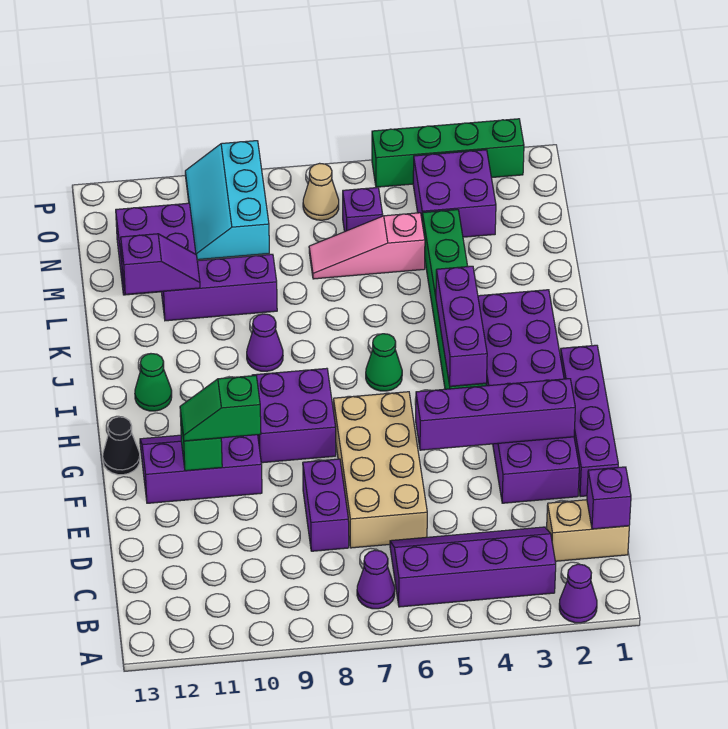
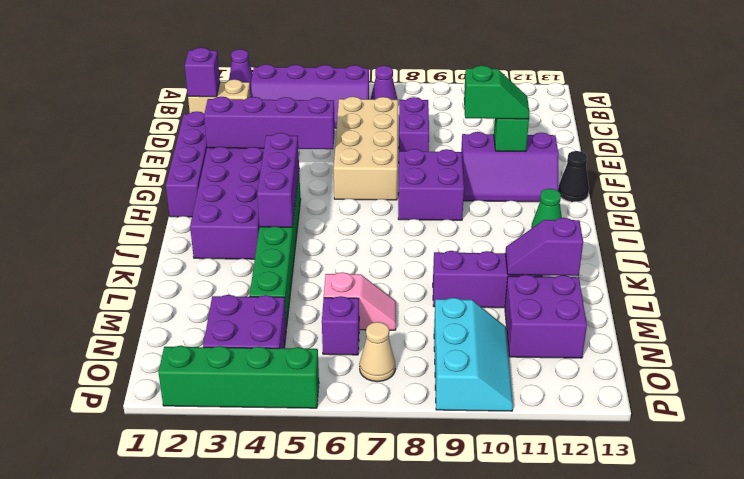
green cone I6 level 1 -> none
purple cone J9 level 1 -> none
pink slope M5:M7 level 1 top 5 -> pink slope M6:M7 level 1 top 6

